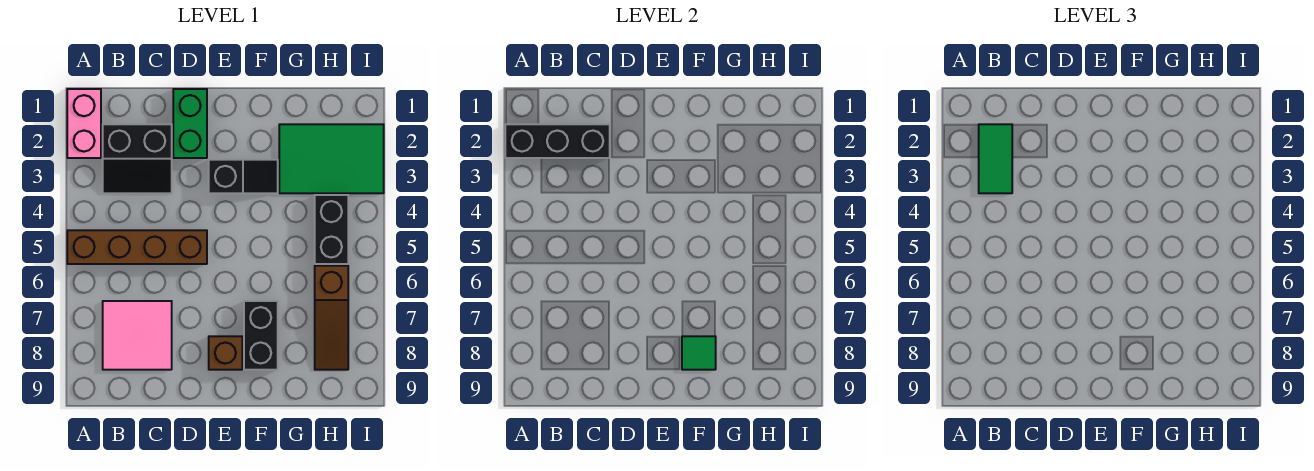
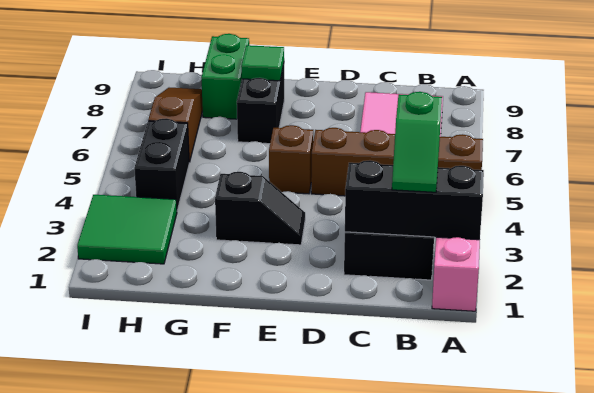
green tile B2:B3 level 3 -> green slope B2:B3 level 3 top 3
green brick D1:D2 level 1 -> green brick G8:G9 level 1
black slope E3:F3 level 1 top E -> black slope E3:F3 level 1 top F
brown brick E8 level 1 -> brown brick E5 level 1
green tile G2:I3 level 1 -> green tile H2:I3 level 1

